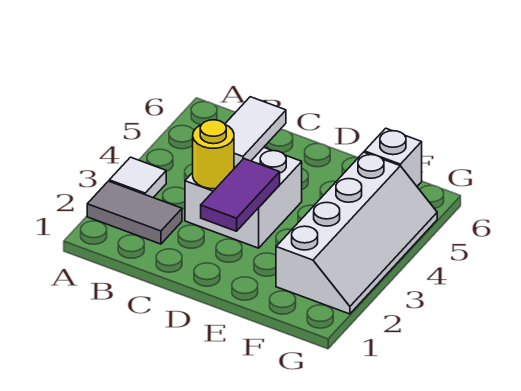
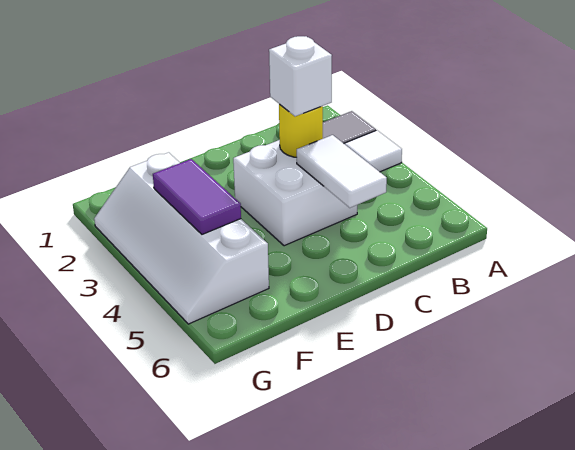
purple tile D2:D3 level 2 -> purple tile F3:F4 level 2
white brick F6 level 1 -> white brick C3 level 3

